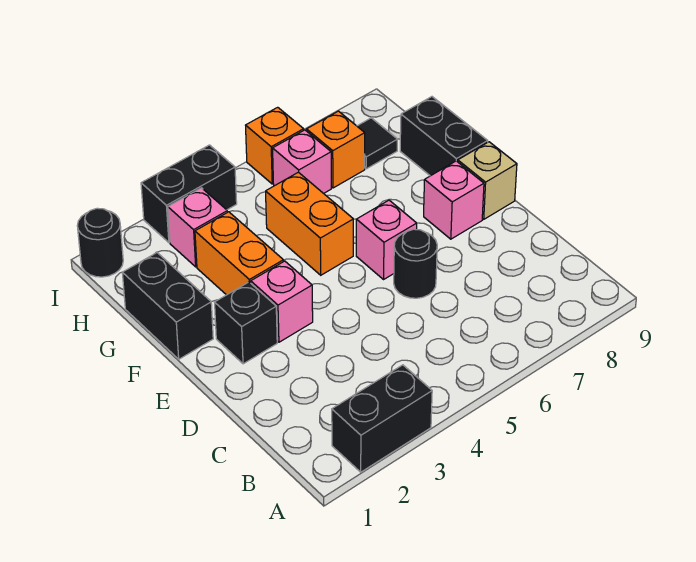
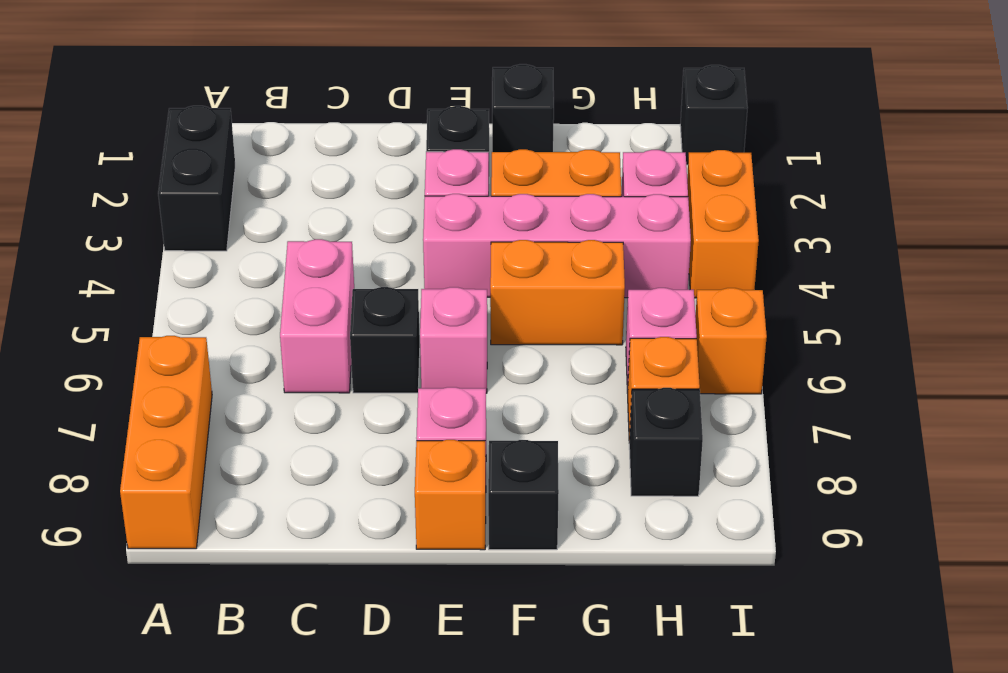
none -> orange brick A7:A9 level 1
none -> pink brick C5:C6 level 1
black round brick D6 level 1 -> black brick D6 level 1
none -> pink brick E4:H4 level 1
tan brick E9 level 1 -> orange brick E9 level 1
black brick F1:G1 level 1 -> black brick F1 level 1
black brick F9:G9 level 1 -> black brick F9 level 1
black tile H8 level 1 -> black brick H8 level 1
black round brick I1 level 1 -> black brick I1 level 1
black brick I3:I4 level 1 -> orange brick I3:I4 level 1

